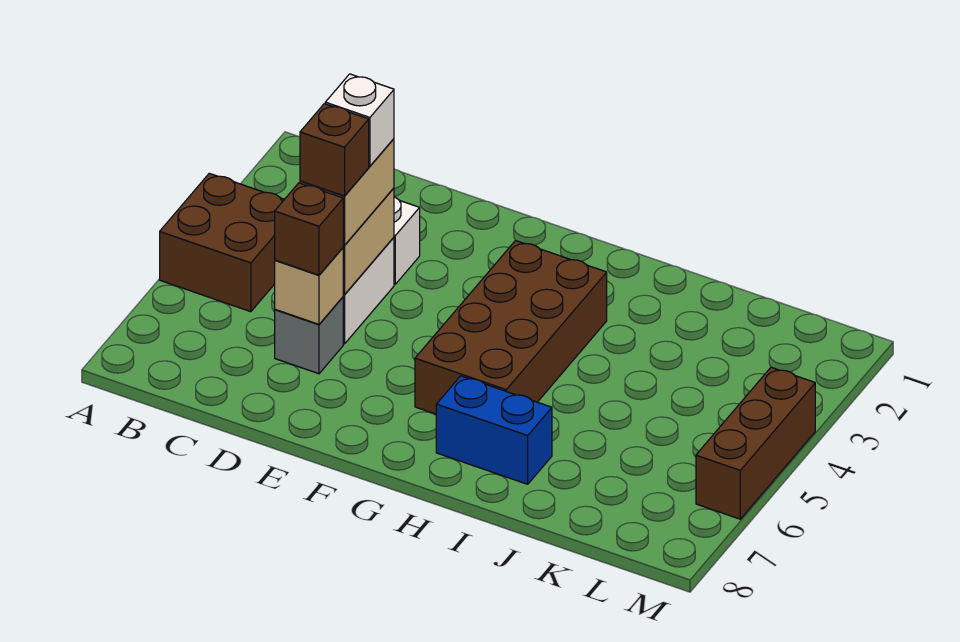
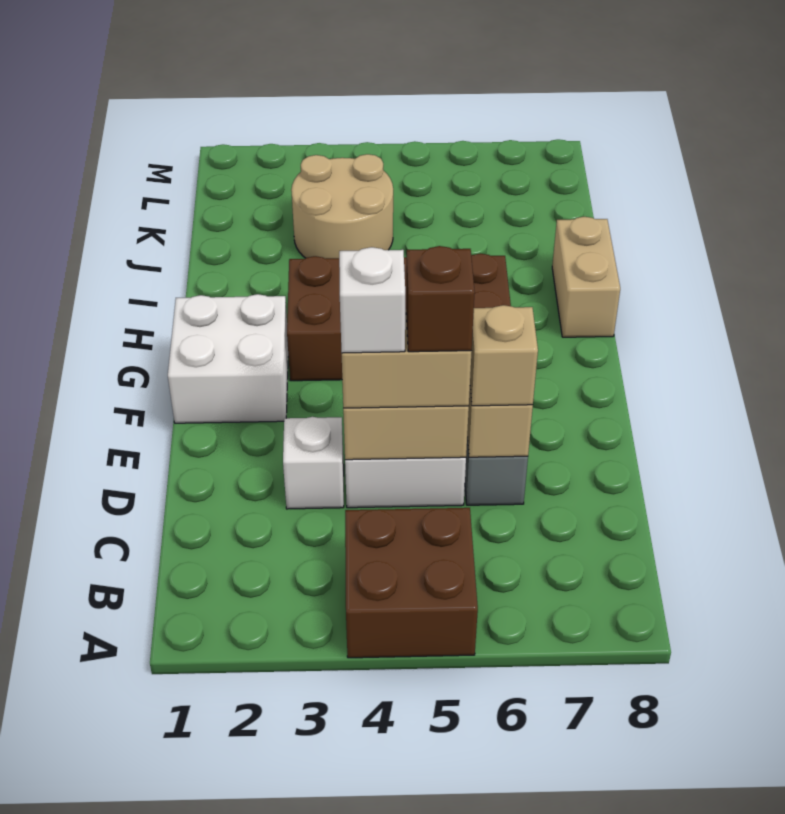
brown brick D6 level 3 -> tan brick D6 level 3
none -> white brick F1:G2 level 1
blue brick H7:I7 level 1 -> none
none -> tan brick H8:I8 level 1
none -> tan round brick J3:K4 level 1
brown brick M4:M6 level 1 -> none

